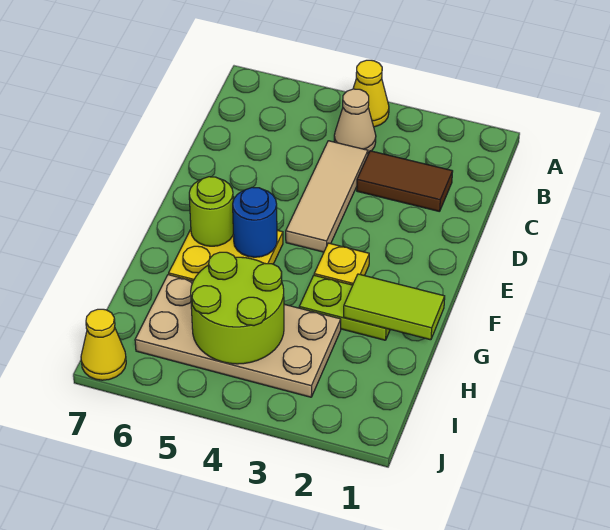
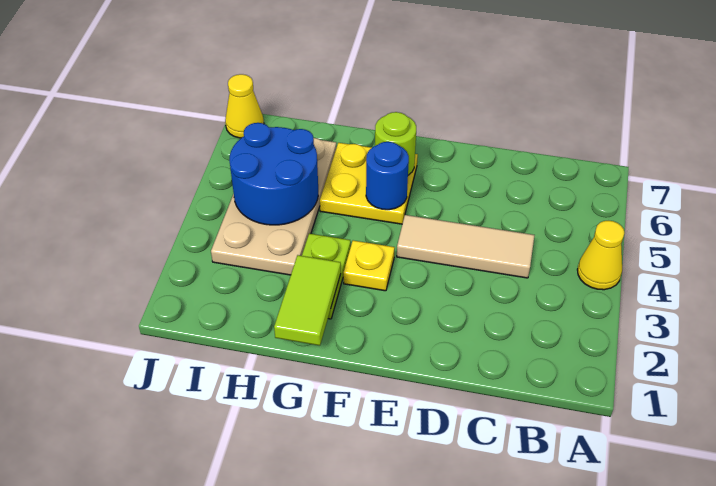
tan cone B4 level 1 -> none
brown tile C2:C3 level 1 -> none
lime round brick H4:I5 level 2 -> blue round brick H4:I5 level 2

